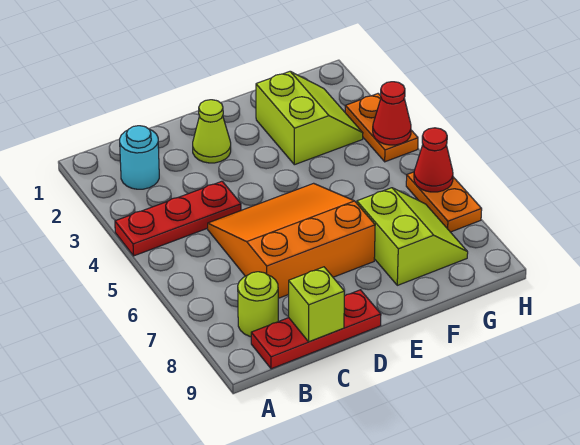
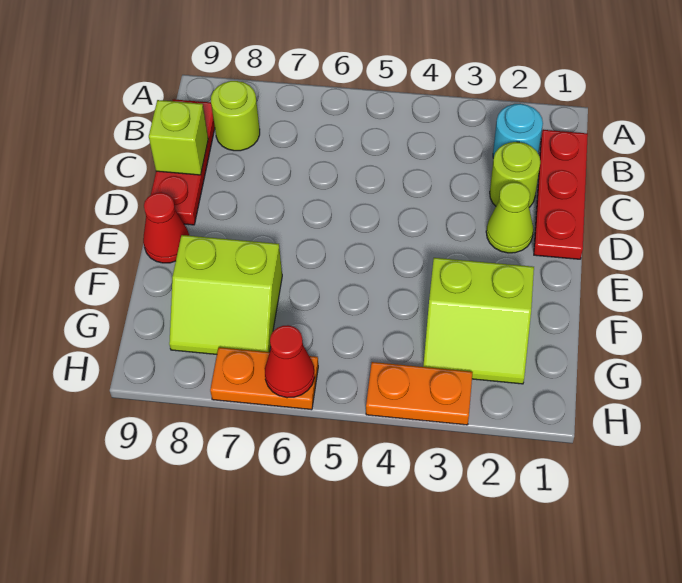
red plate A4:C4 level 1 -> red plate B1:D1 level 1
none -> lime round brick C2 level 1
orange slope C5:E7 level 1 top 7 -> none
red cone H4 level 2 -> red cone E9 level 1

